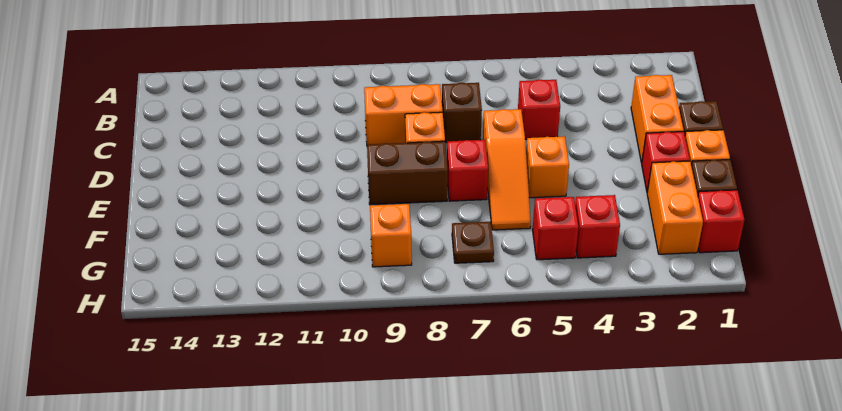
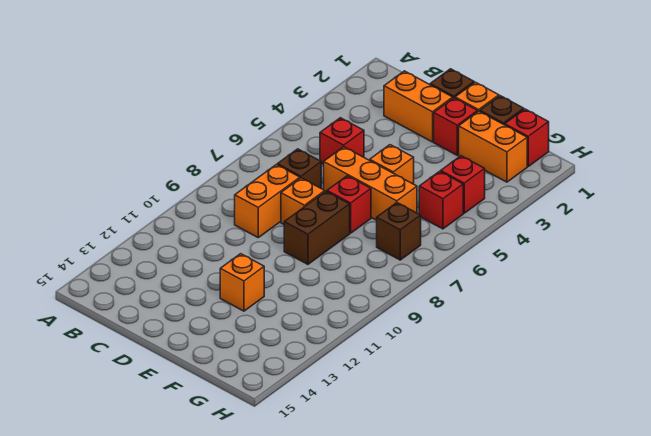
orange slope D6:F6 level 1 top D -> orange brick D6:F6 level 1
brown plate G7 level 1 -> brown brick G7 level 1
orange brick G9 level 1 -> orange brick E12 level 1

